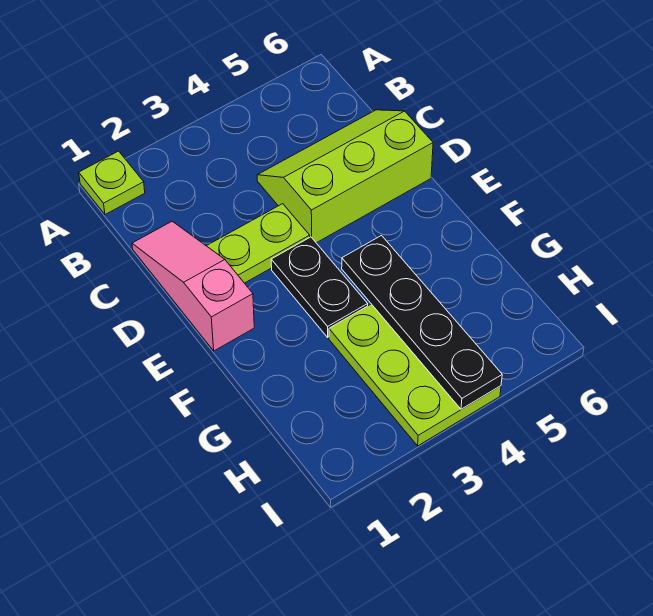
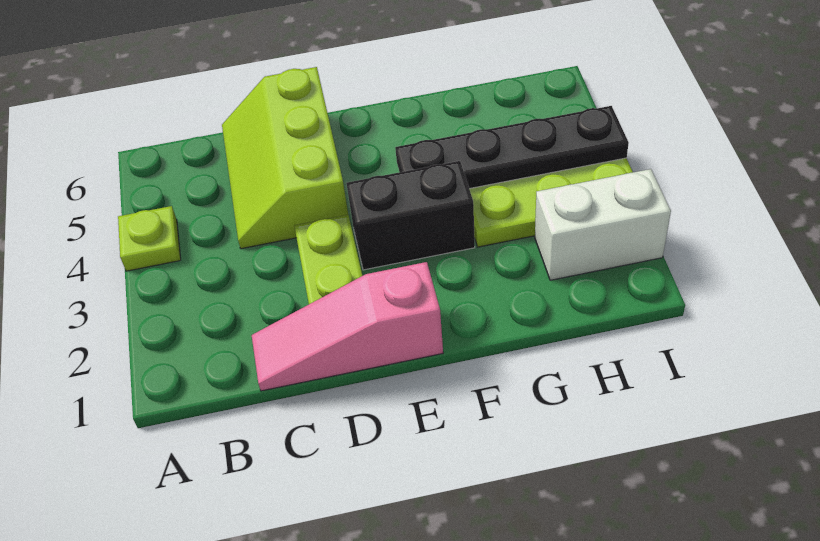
lime plate A1 level 1 -> lime plate A4 level 1
black plate E3:F3 level 1 -> black brick E3:F3 level 1
none -> white brick H2:I2 level 1

